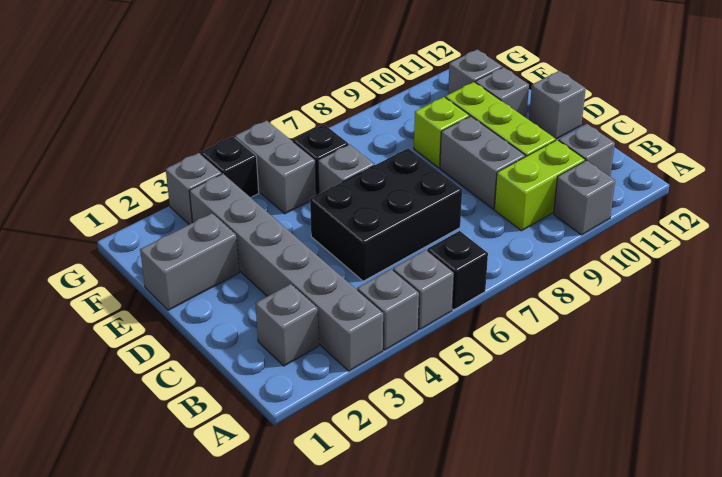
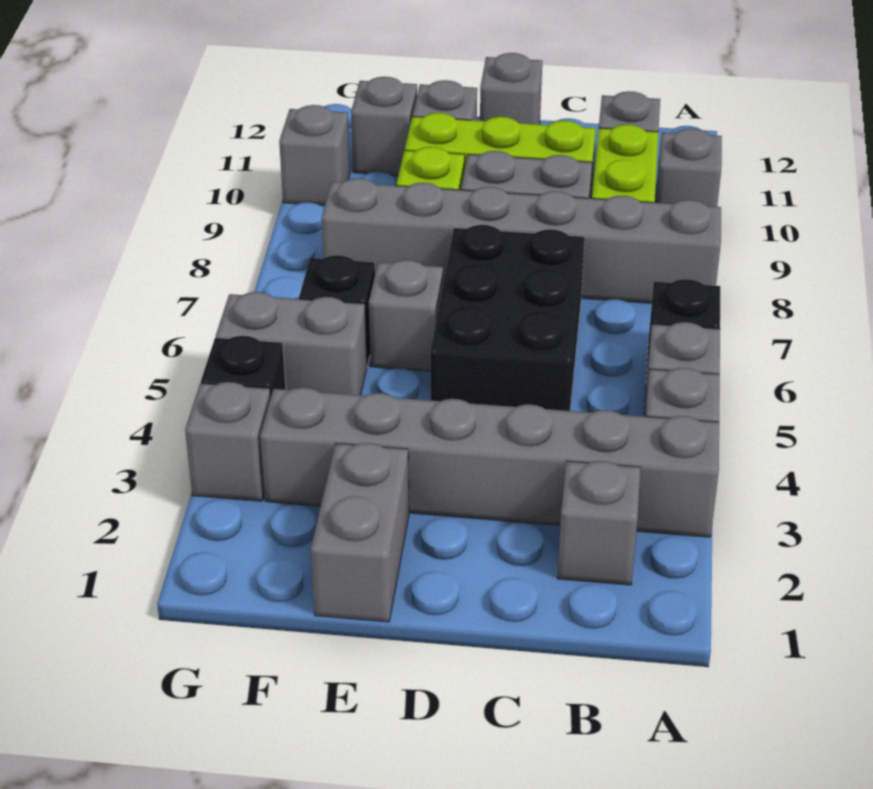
none -> grey brick A8:F8 level 1
none -> grey brick G10 level 1

